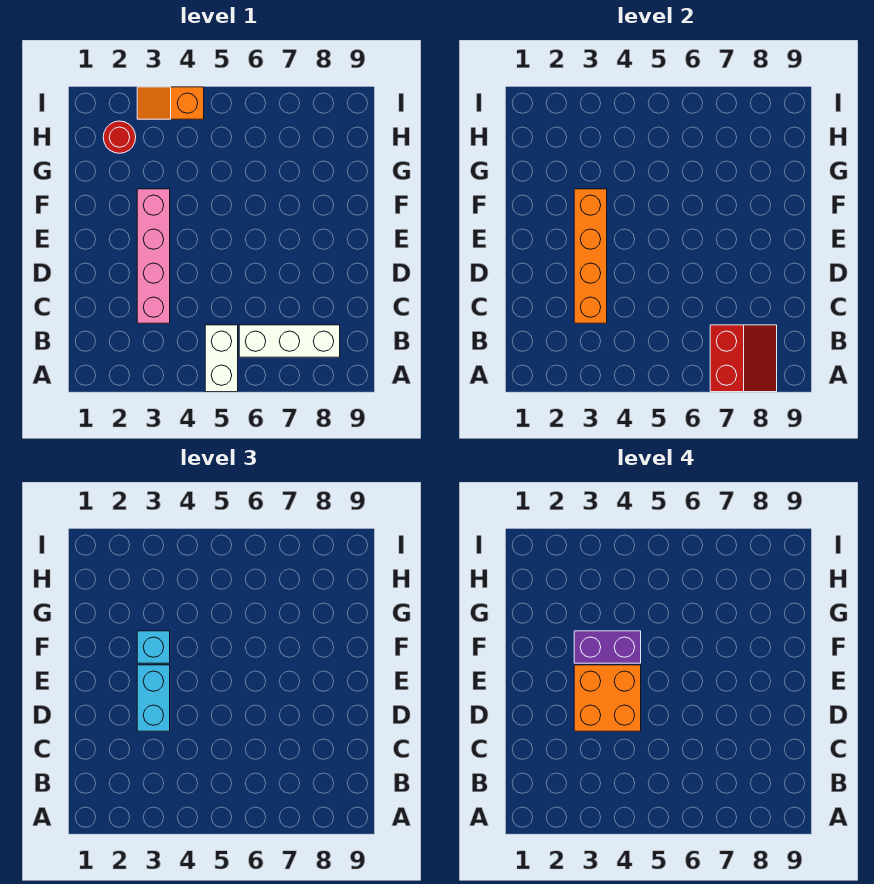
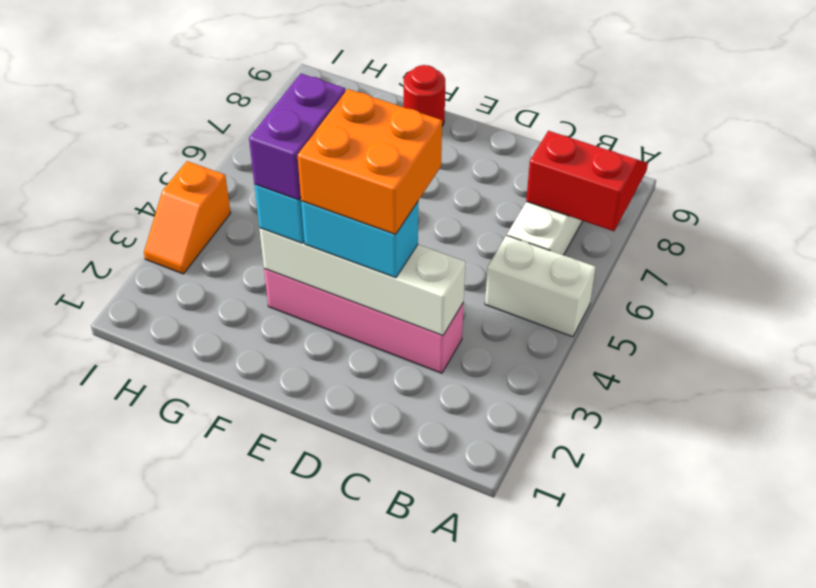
orange brick C3:F3 level 2 -> white brick C3:F3 level 2
red round brick H2 level 1 -> red round brick F9 level 1

